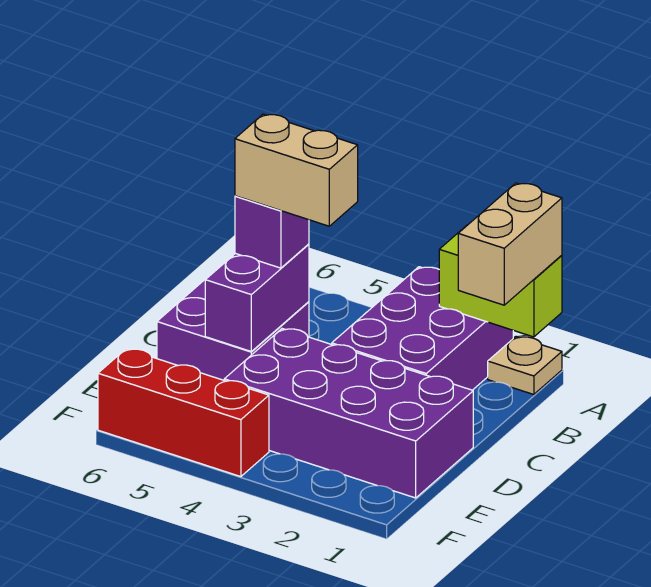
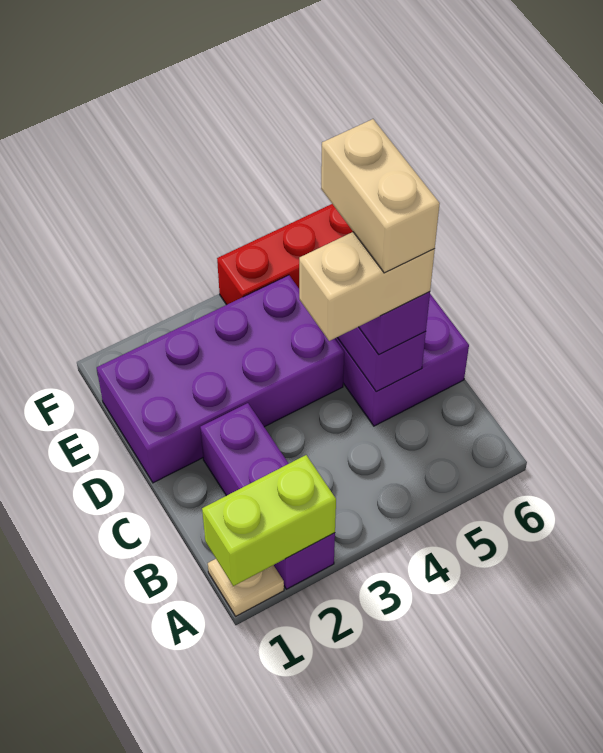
tan brick A1:B1 level 3 -> tan brick C5:D5 level 5
purple brick A2:C3 level 1 -> purple brick A2:C2 level 1

